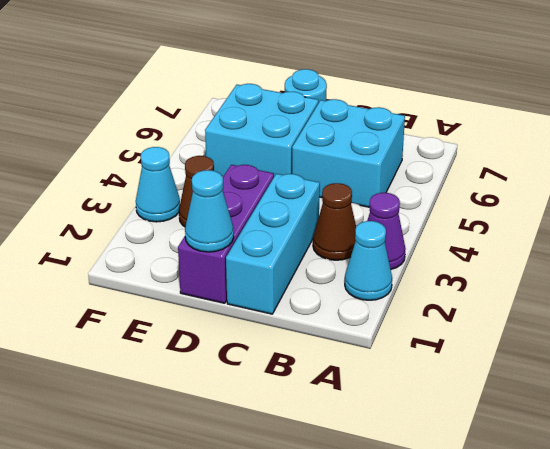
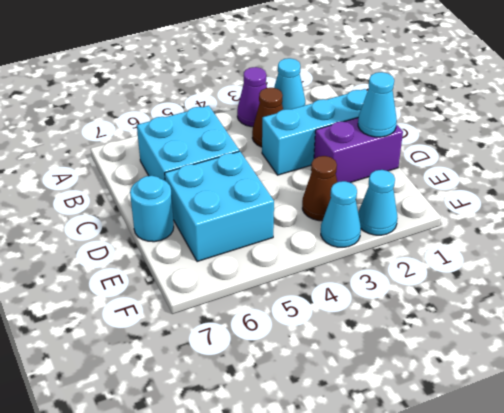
purple brick D1:D3 level 1 -> purple brick D1:D2 level 1
none -> cyan cone F2 level 1

